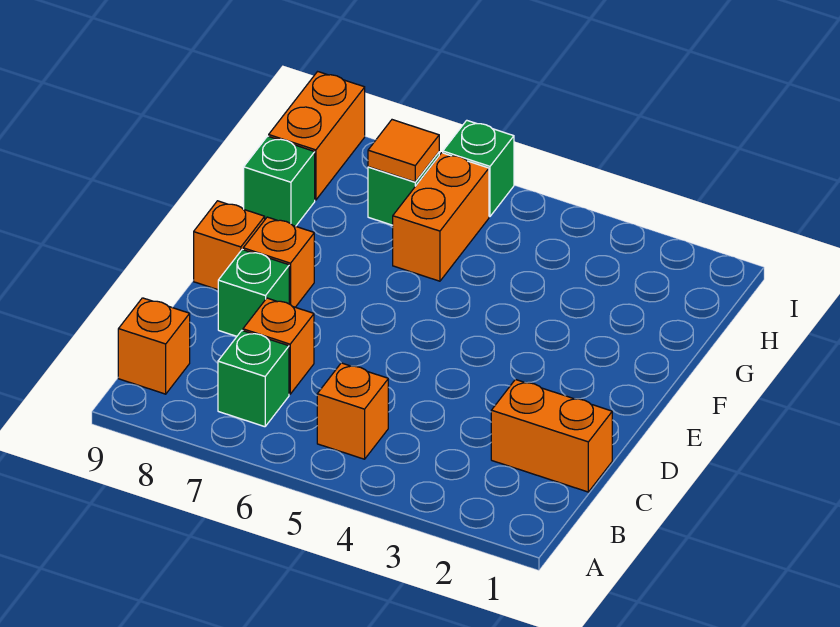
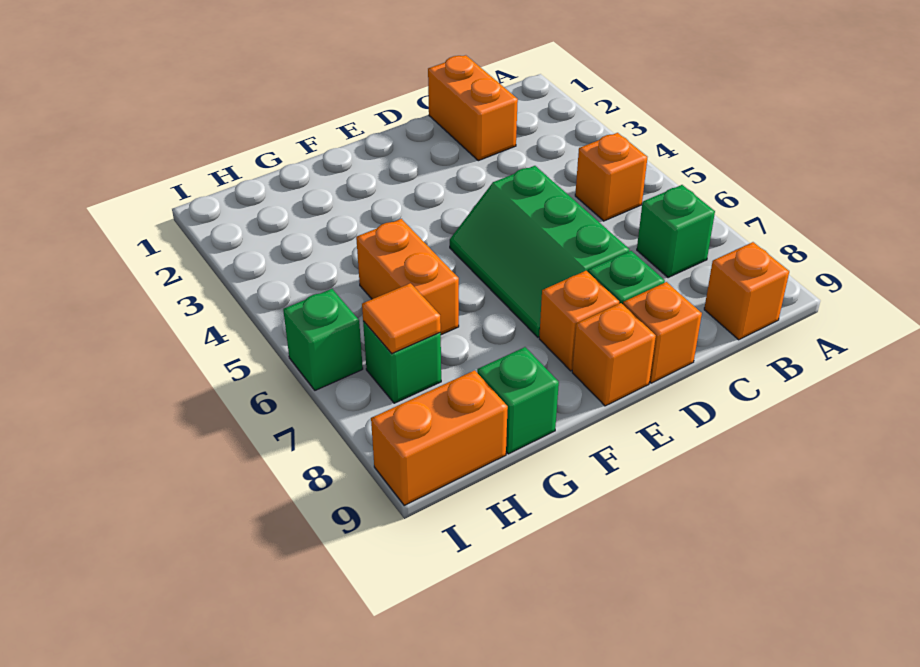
orange brick C7 level 1 -> orange brick D9 level 1
none -> green slope D5:E7 level 1 top D
orange brick G6:H6 level 1 -> orange brick G5:G6 level 1

